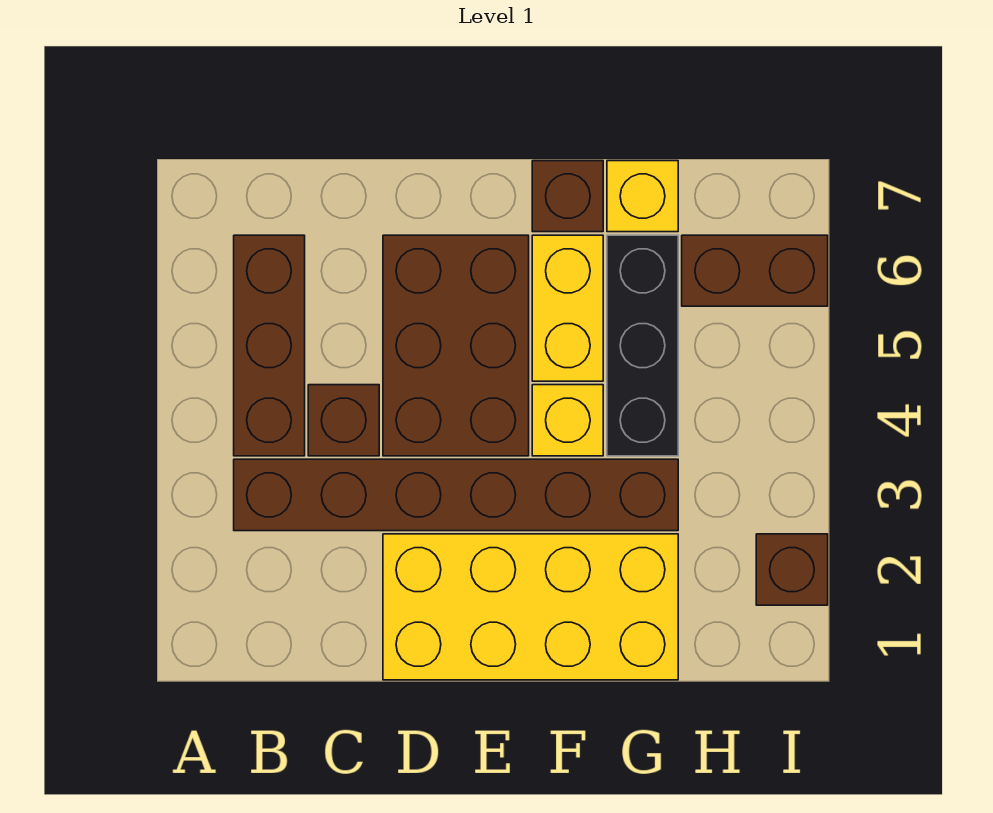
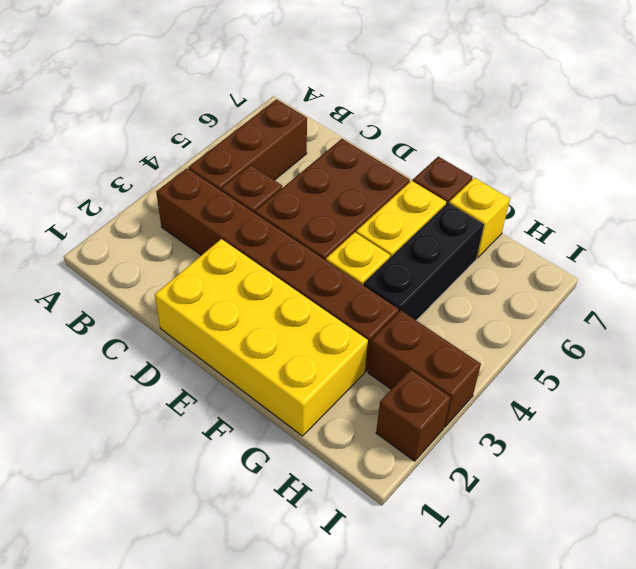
brown brick H6:I6 level 1 -> brown brick H3:I3 level 1

